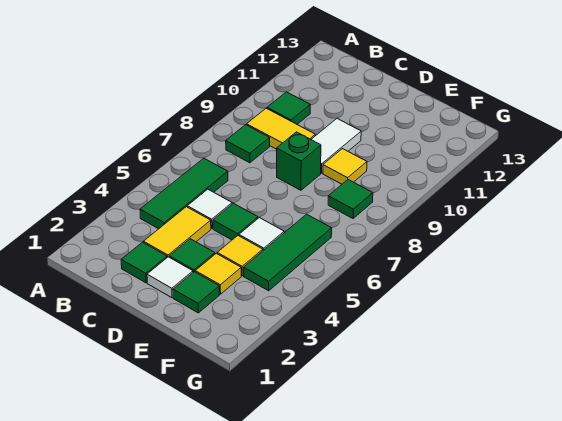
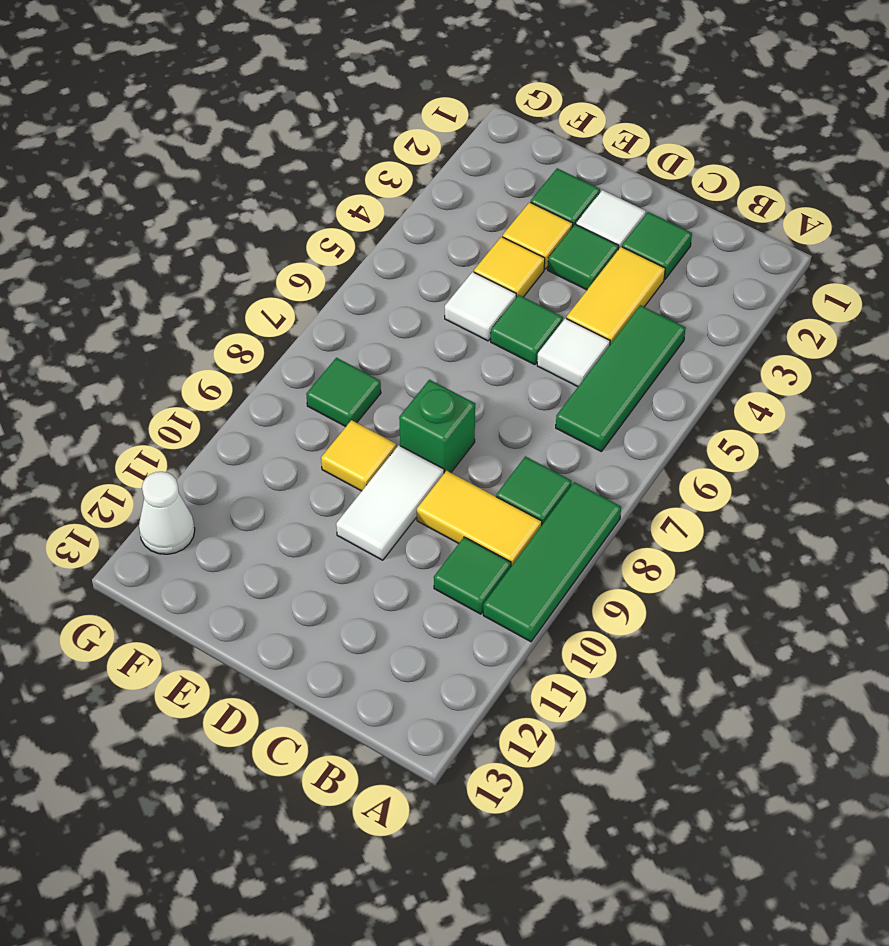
green tile F4:F6 level 1 -> green tile A8:A10 level 1
none -> white cone G12 level 1

